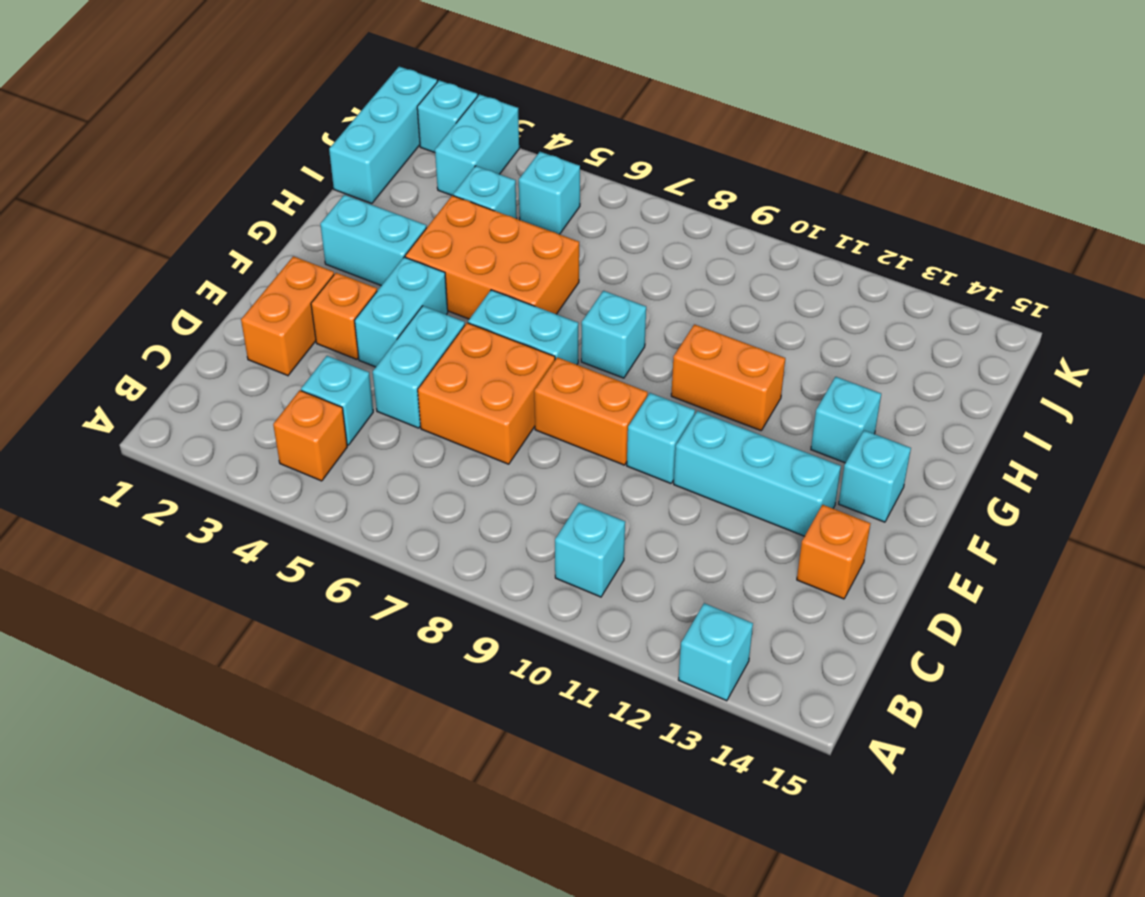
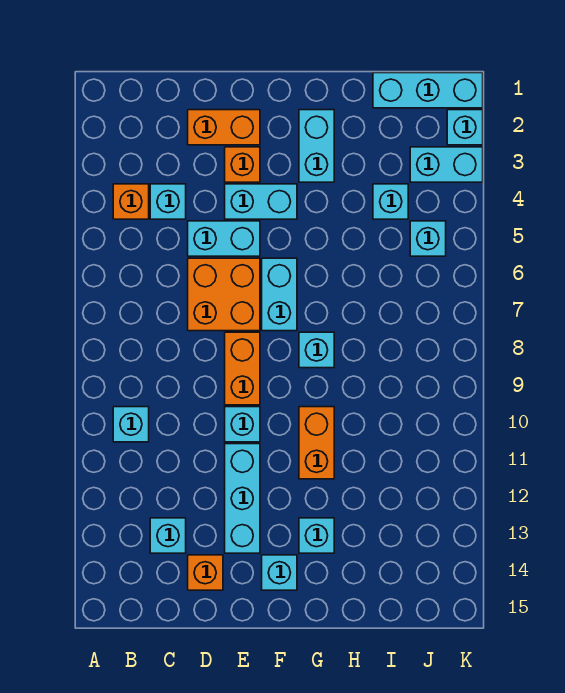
cyan brick A13 level 1 -> cyan brick C13 level 1
orange brick G4:H6 level 1 -> none

